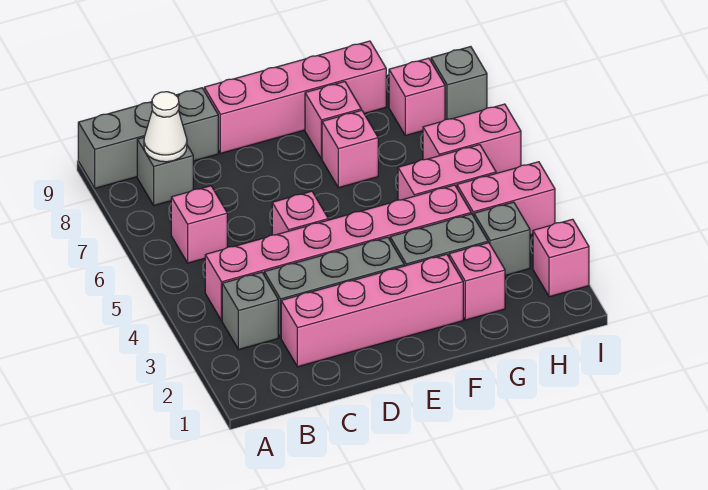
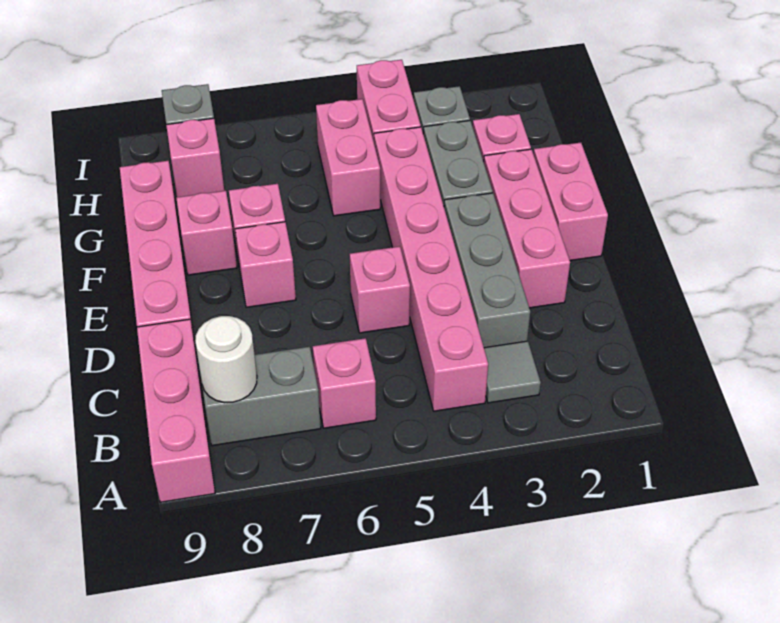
grey brick A9:C9 level 1 -> pink brick A9:C9 level 1
grey brick B3 level 1 -> grey tile B3 level 1
grey brick B8 level 1 -> grey brick B7:B8 level 1
white cone B8 level 2 -> white round brick B8 level 2
pink brick C2:F2 level 1 -> pink brick D2:F2 level 1
pink brick H6:I6 level 1 -> pink brick E1:F1 level 1
pink brick I2 level 1 -> pink brick E7 level 1

